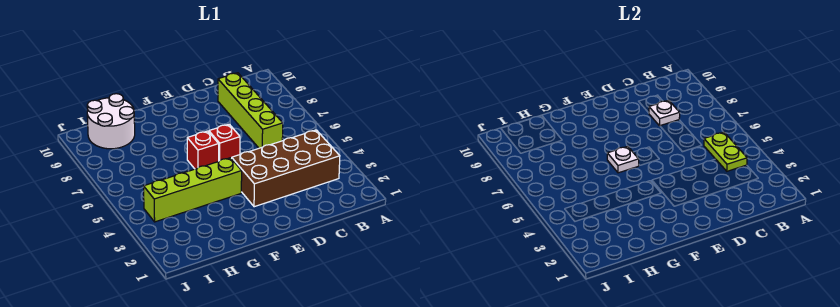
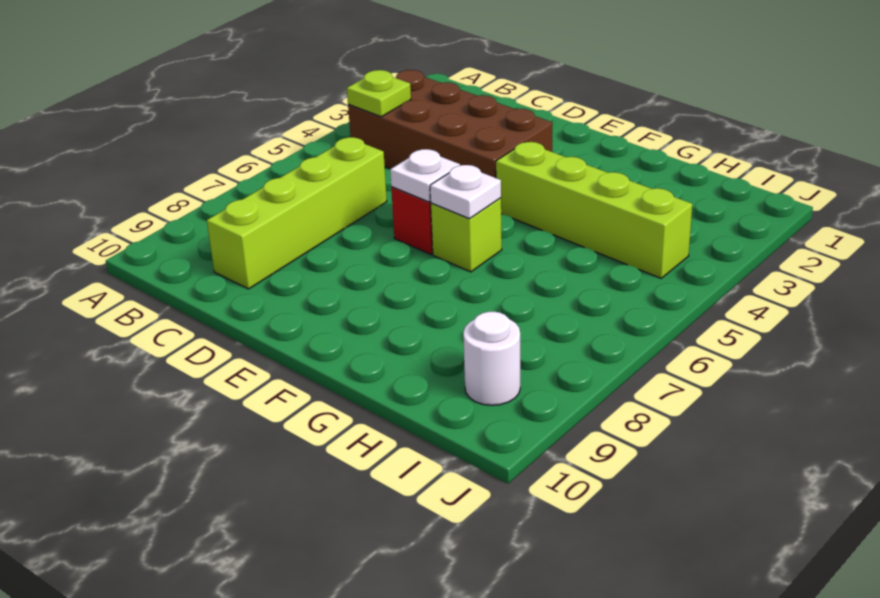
lime plate B4:B5 level 2 -> lime plate B4 level 2
white plate C8 level 2 -> white plate E6 level 2
red brick F6 level 1 -> lime brick F6 level 1
white round brick H9:I10 level 1 -> white round brick I9 level 1

